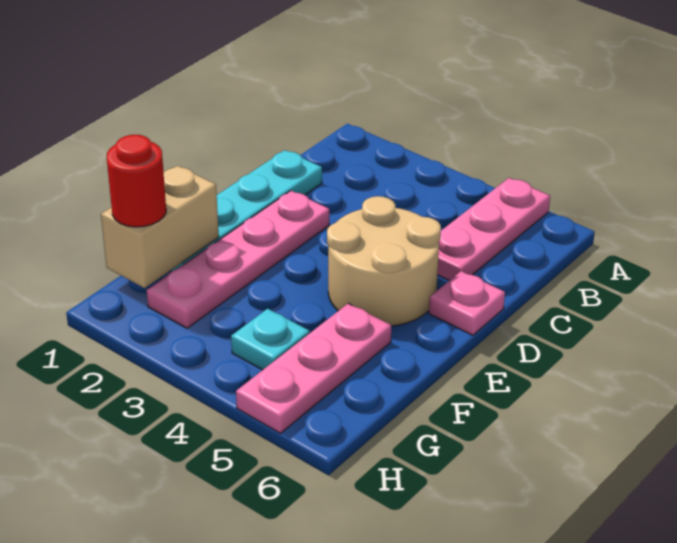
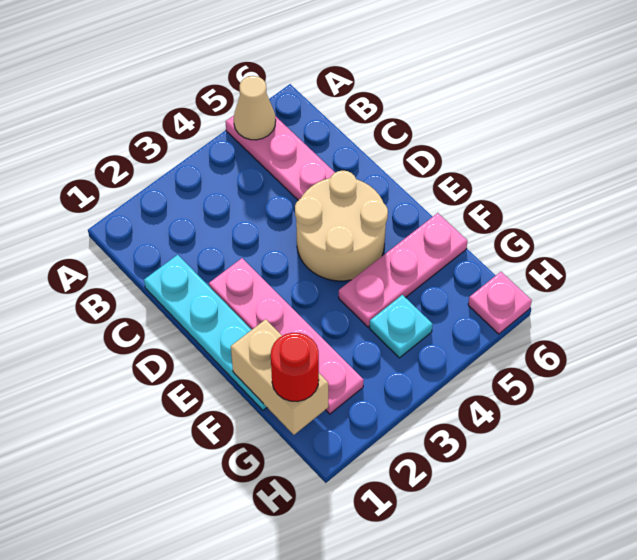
none -> tan cone A5 level 2
pink plate D6 level 1 -> pink plate H6 level 1
pink plate F5:H5 level 1 -> pink plate F4:F6 level 1

